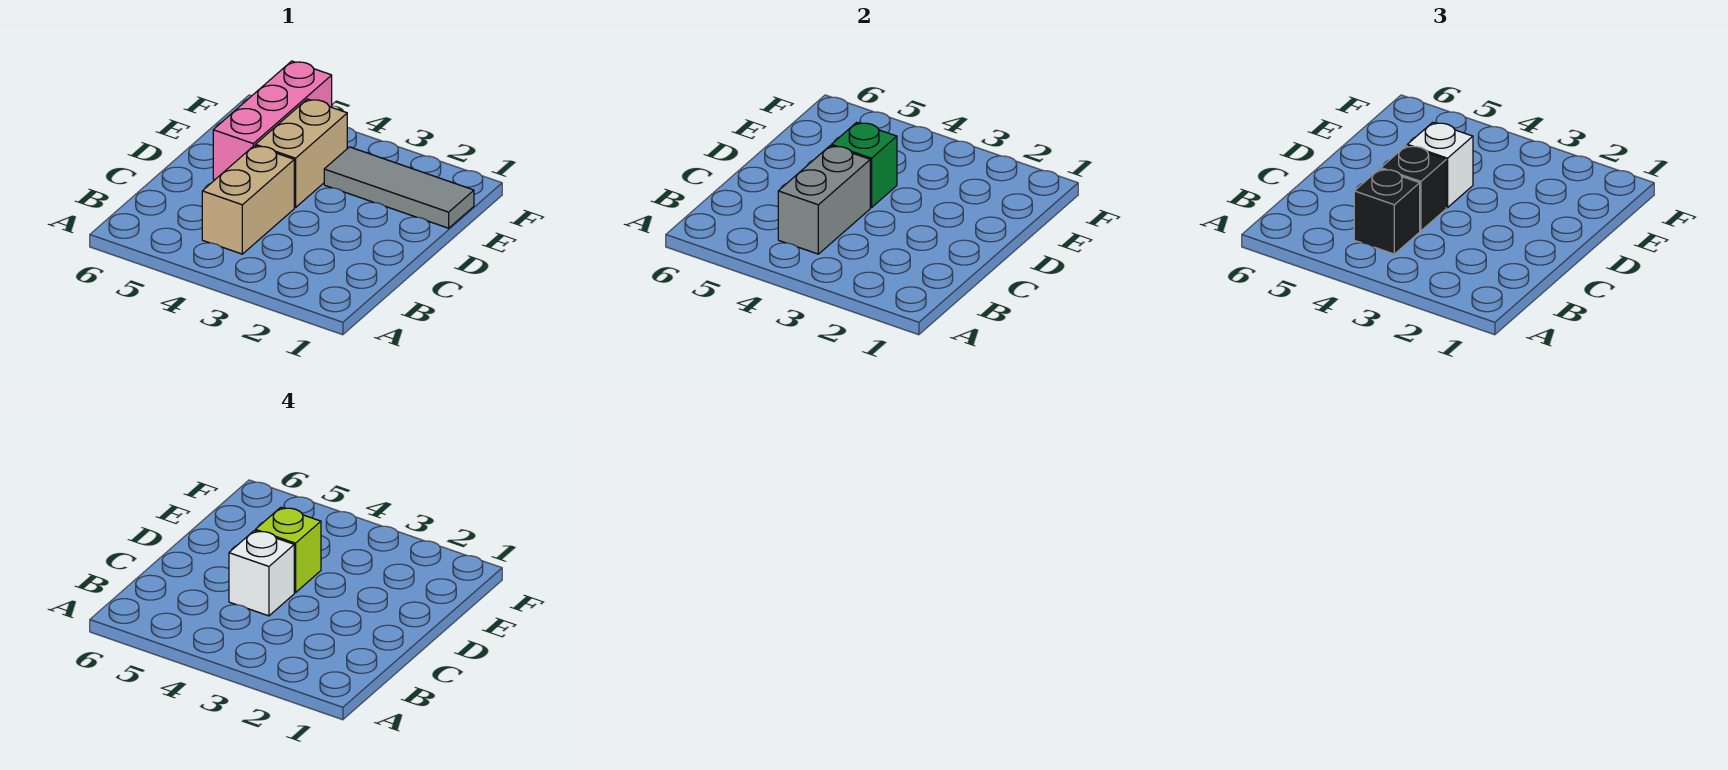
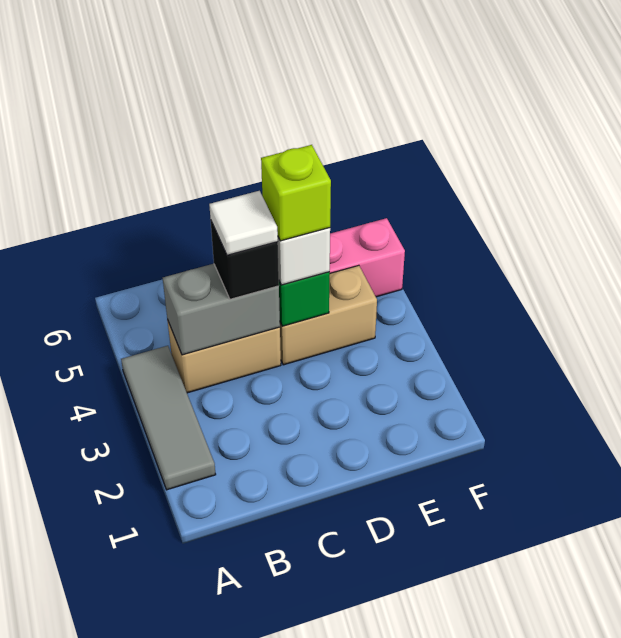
black brick B4 level 3 -> none
white brick C4 level 4 -> white tile C4 level 4
grey tile E1:E3 level 1 -> grey tile A2:A4 level 1

